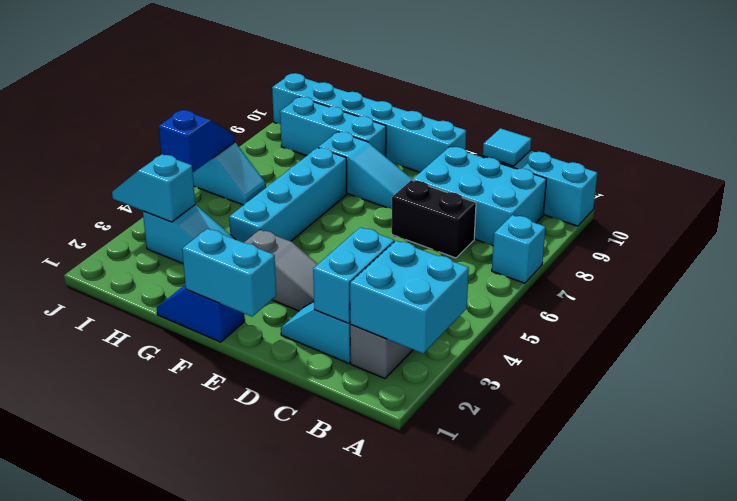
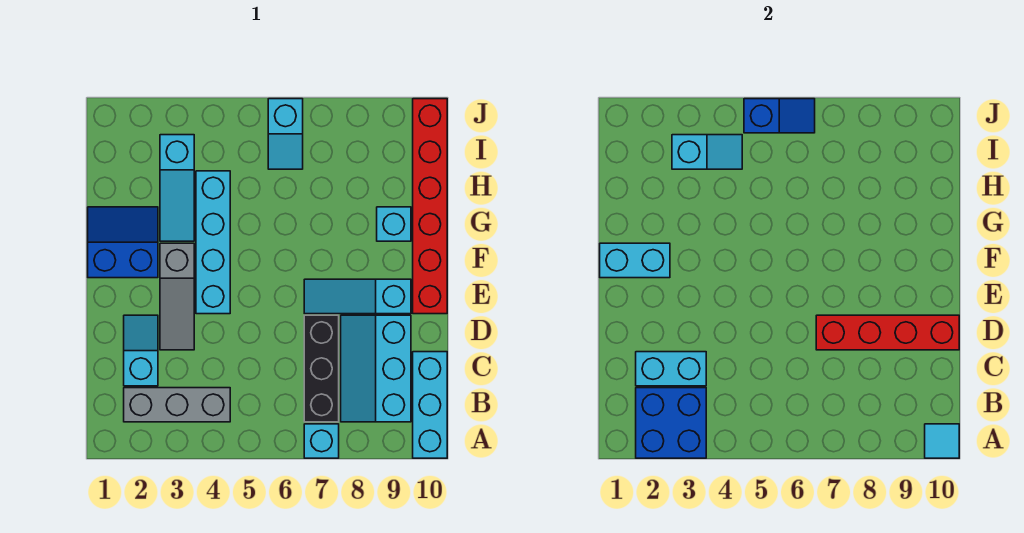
cyan brick A2:B3 level 2 -> blue brick A2:B3 level 2
cyan brick B8:D9 level 1 -> cyan slope B8:D9 level 1 top 9
black brick C7:D7 level 1 -> black brick B7:D7 level 1
cyan tile C10 level 2 -> cyan tile A10 level 2
none -> red brick D7:D10 level 2
cyan brick E1:F1 level 2 -> cyan brick F1:F2 level 2
cyan slope E8:G8 level 1 top G -> cyan slope E7:E9 level 1 top 9
cyan brick E10:J10 level 1 -> red brick E10:J10 level 1
blue slope F1:G1 level 1 top F -> blue slope F1:G2 level 1 top F
cyan brick G4:G7 level 1 -> cyan brick E4:H4 level 1
cyan brick G9:I9 level 1 -> cyan brick G9 level 1
cyan slope I3:J3 level 2 top I -> cyan slope I3:I4 level 2 top 3

